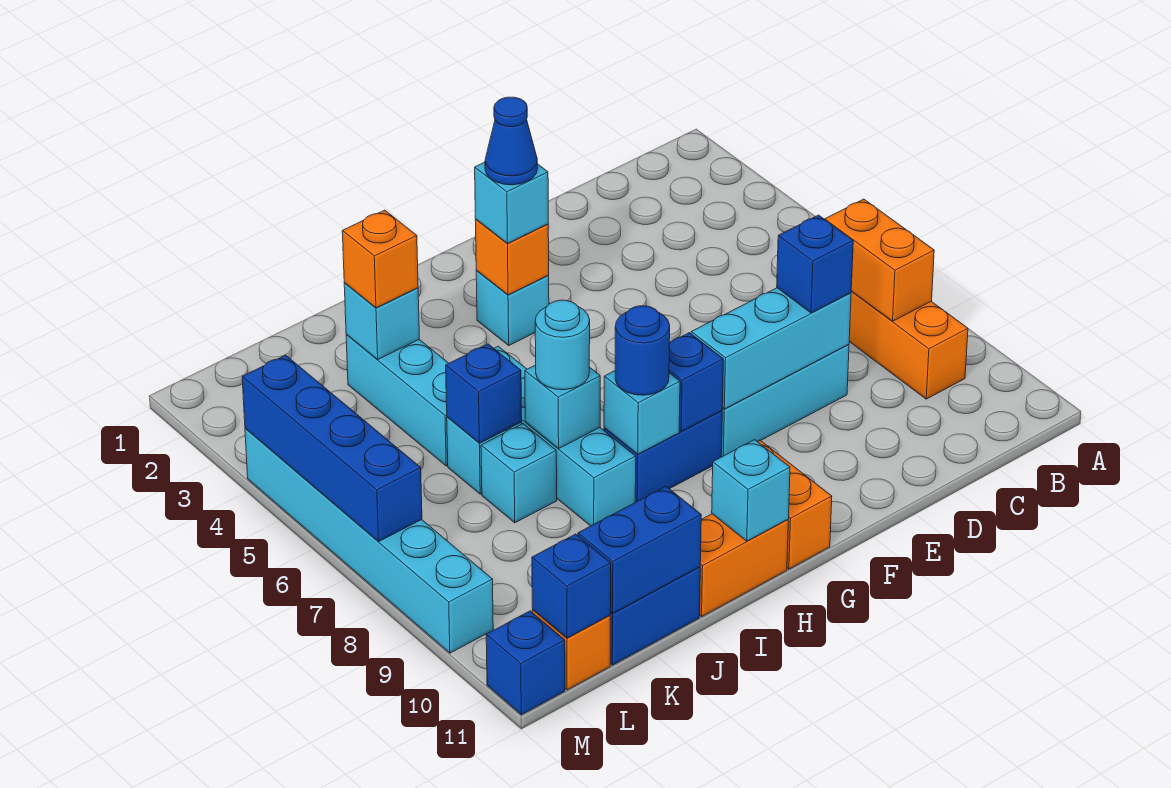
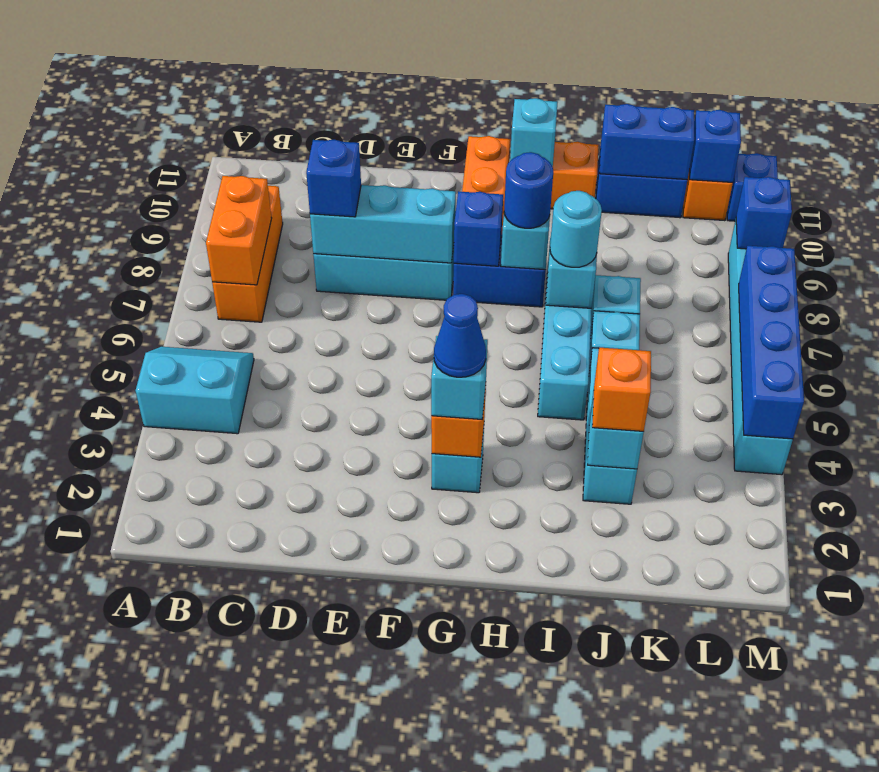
none -> cyan slope A4:B5 level 1 top 4
blue brick J6 level 2 -> blue brick M9 level 2

